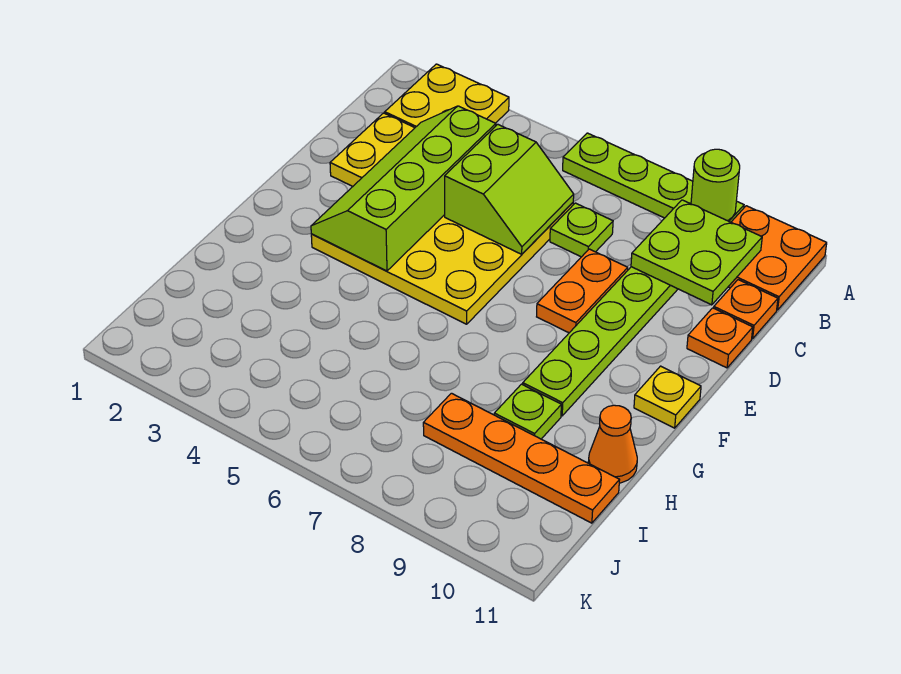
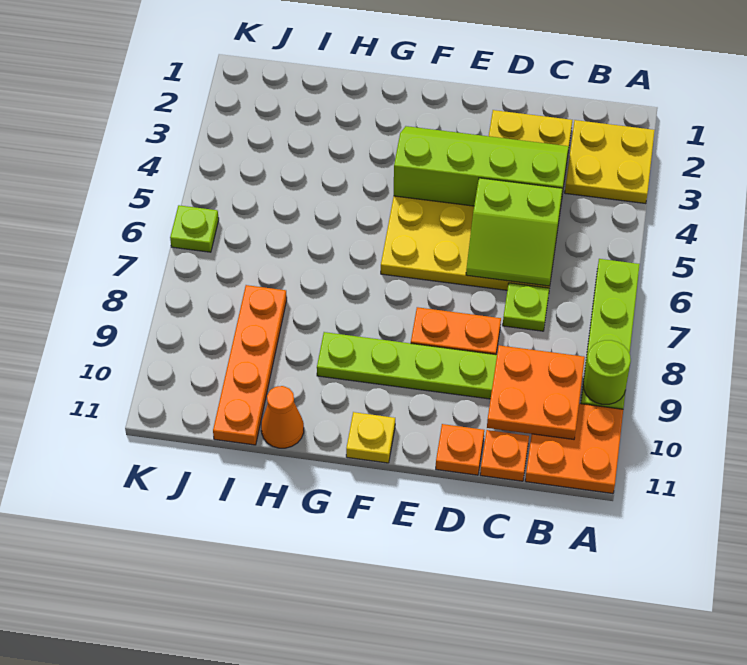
lime plate B9:C10 level 2 -> orange plate B9:C10 level 2
lime plate H9 level 1 -> lime plate K6 level 1

